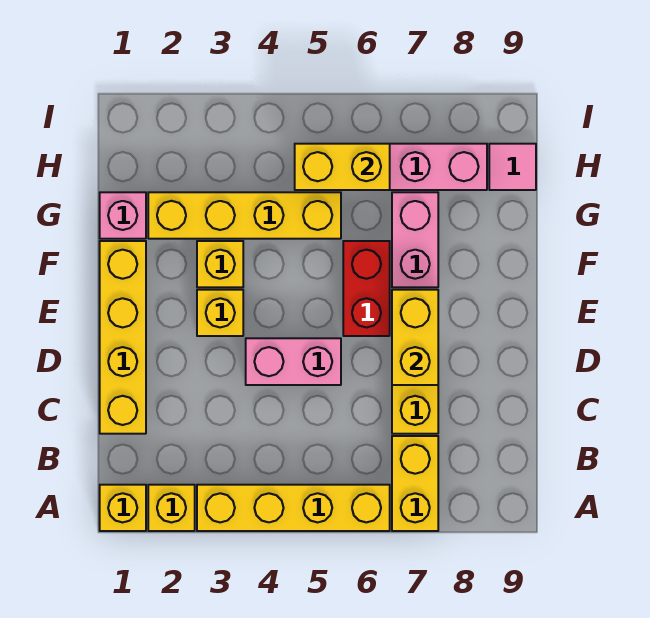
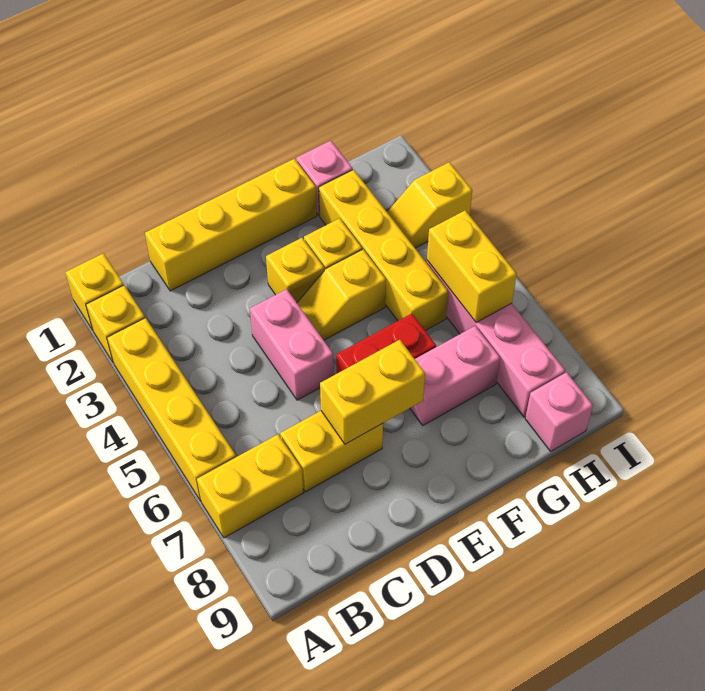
none -> yellow slope E4:F4 level 1 top F
none -> yellow slope H3:I3 level 1 top I
pink tile H9 level 1 -> pink brick H9 level 1

